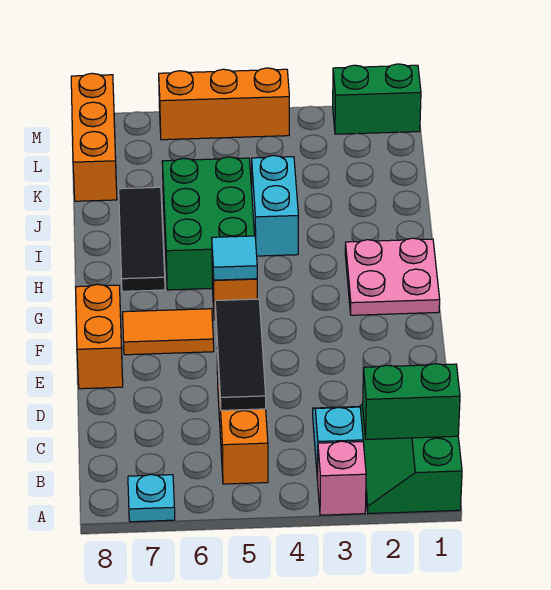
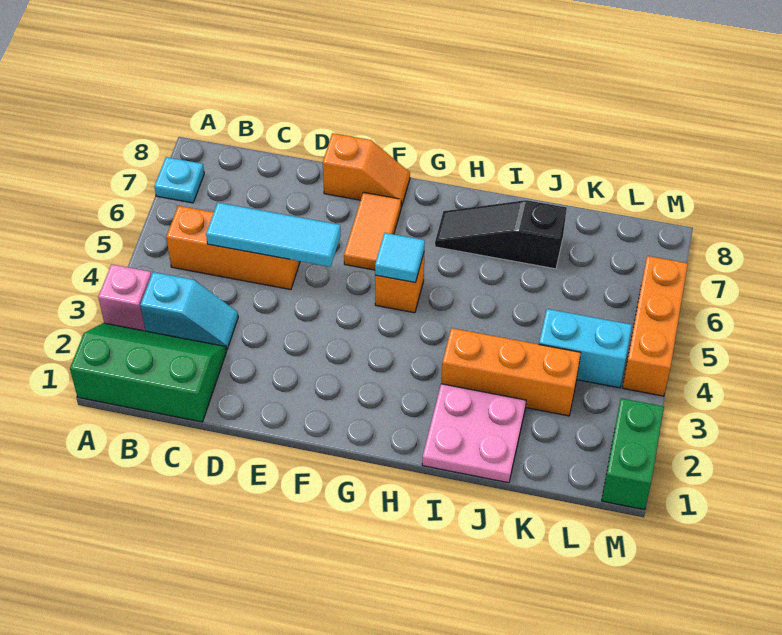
green brick B1:B2 level 2 -> none
black tile C5:E5 level 2 -> cyan tile C5:E5 level 2
orange brick E8:F8 level 1 -> orange slope E8:F8 level 1 top E
pink plate G1:H2 level 1 -> pink plate I1:J2 level 1
green brick H5:J6 level 1 -> none
black tile H7:J7 level 1 -> black slope H7:J7 level 1 top J
cyan brick I4:J4 level 1 -> cyan brick K4:L4 level 1
orange brick K8:M8 level 1 -> orange brick I3:K3 level 1

